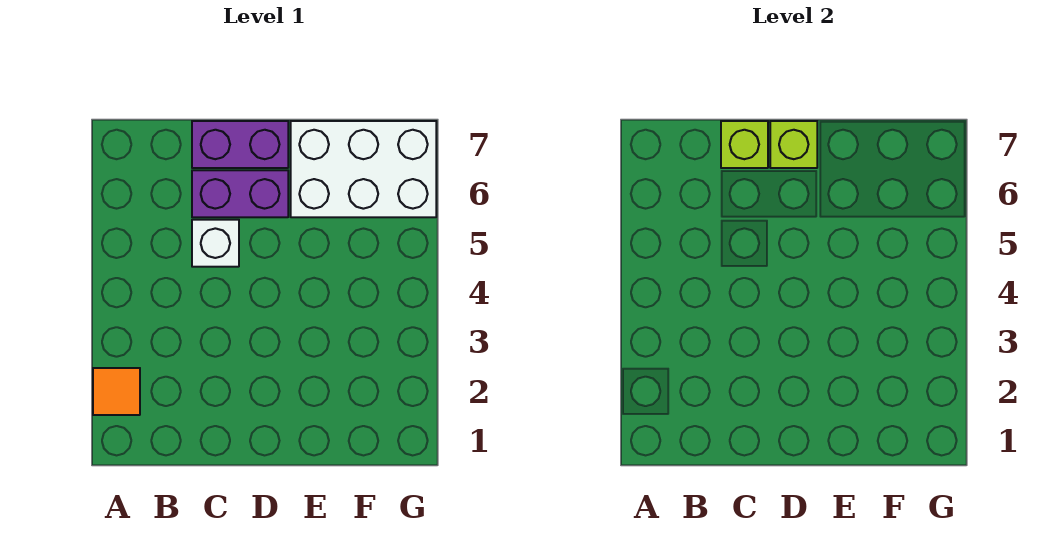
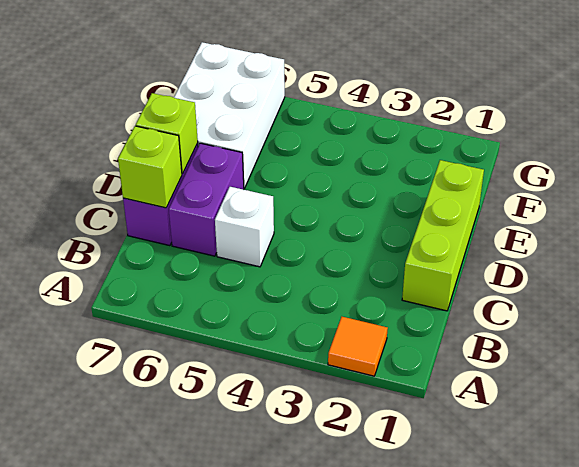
none -> lime brick C1:E1 level 1

